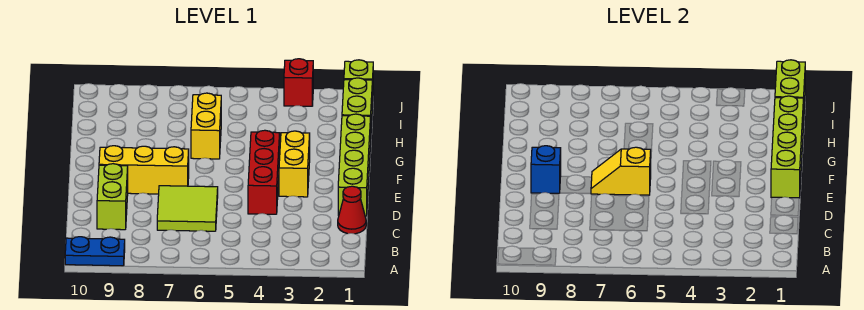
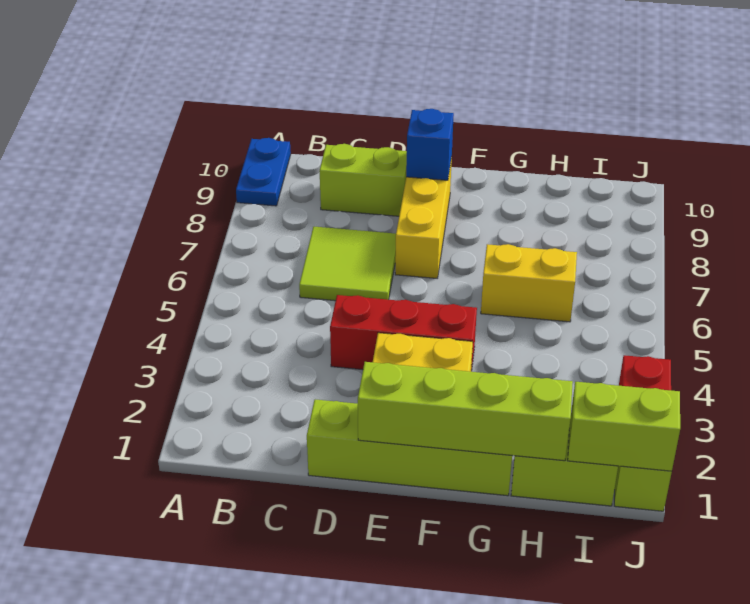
red cone C1 level 1 -> none
yellow slope E6:E7 level 2 top 6 -> none

